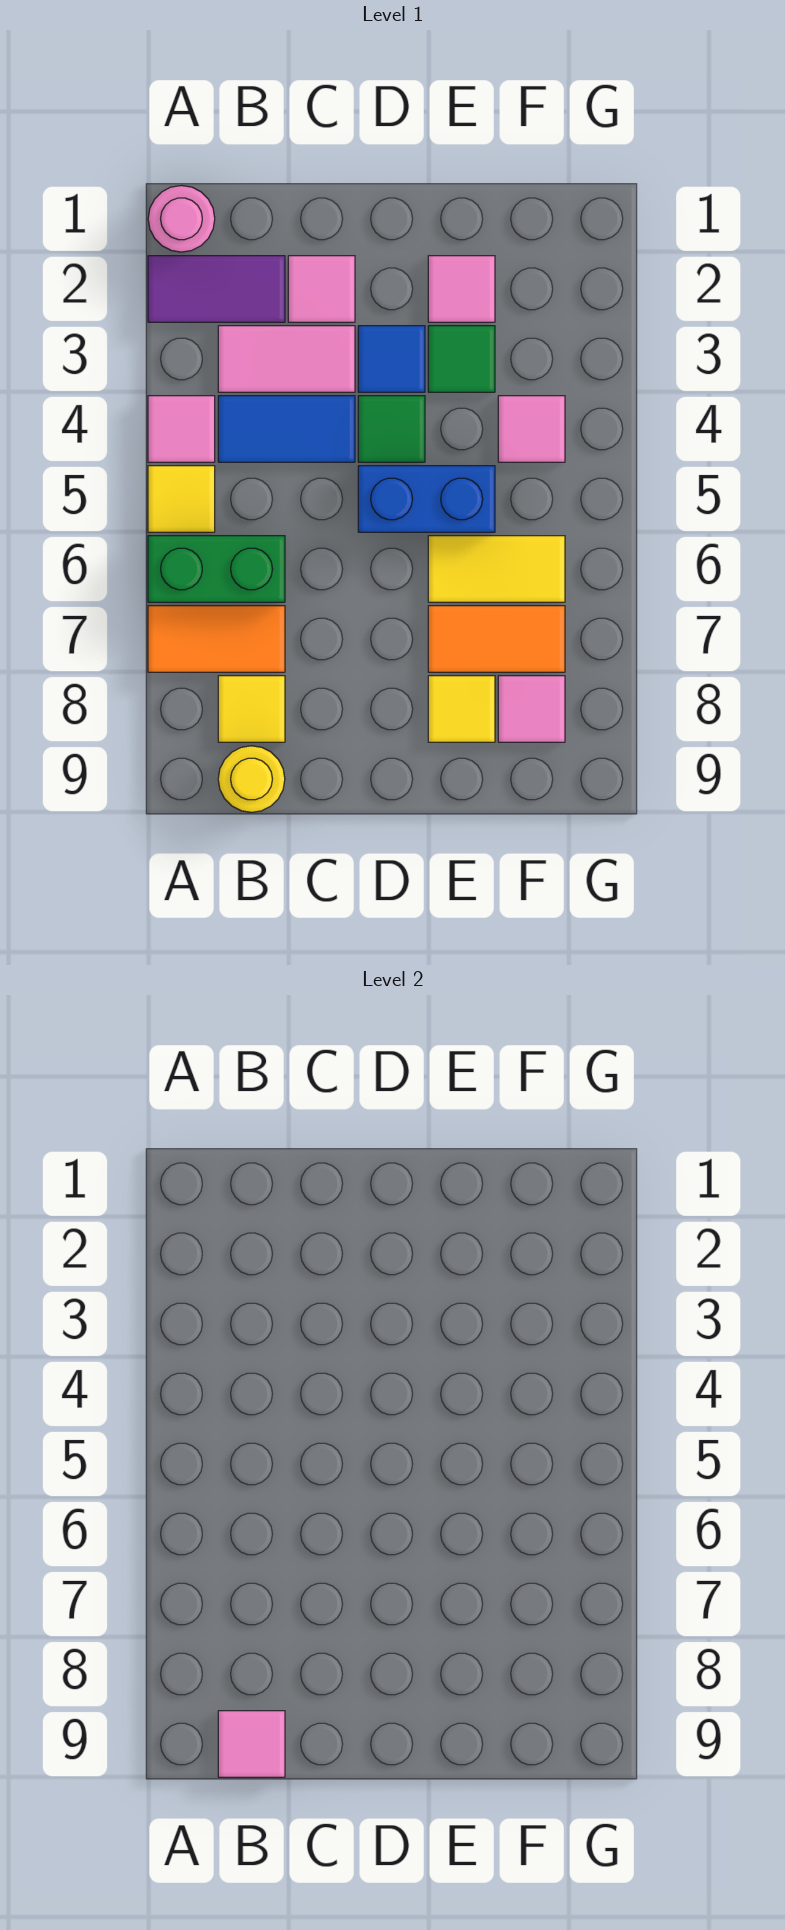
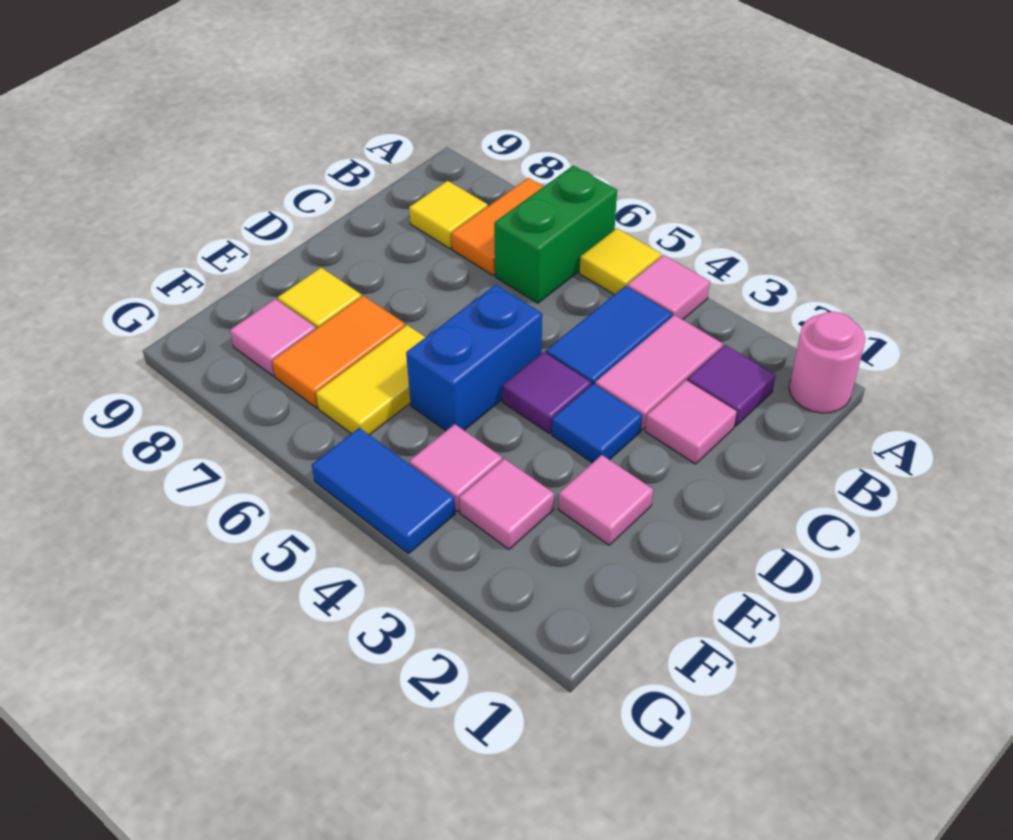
purple tile A2:B2 level 1 -> purple tile B2 level 1
yellow round brick B9 level 1 -> none
pink tile B9 level 2 -> pink tile F3 level 1
green tile D4 level 1 -> purple tile D4 level 1
green tile E3 level 1 -> none
none -> blue tile G4:G5 level 1

